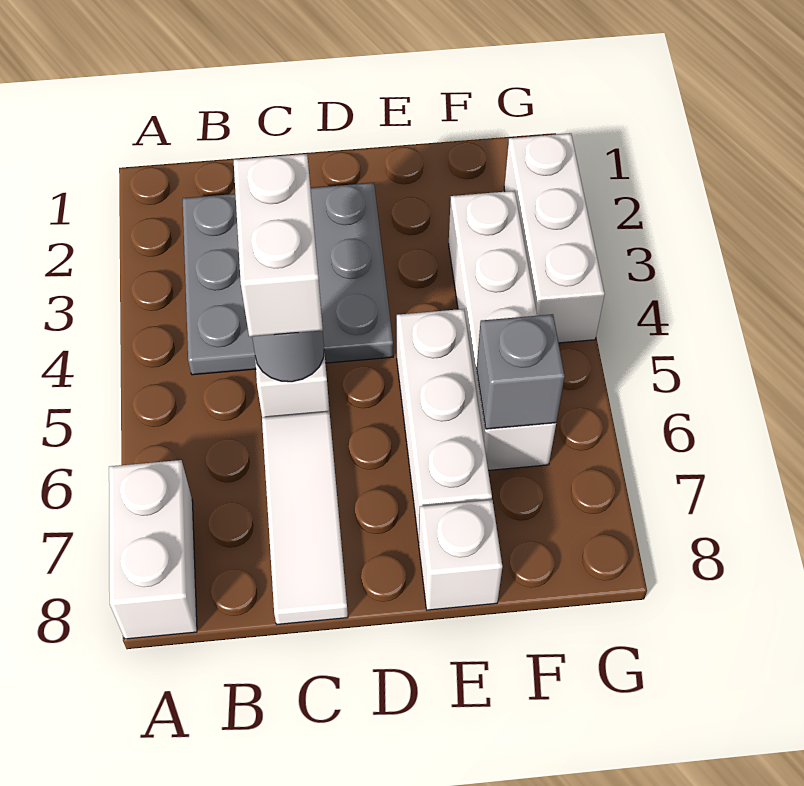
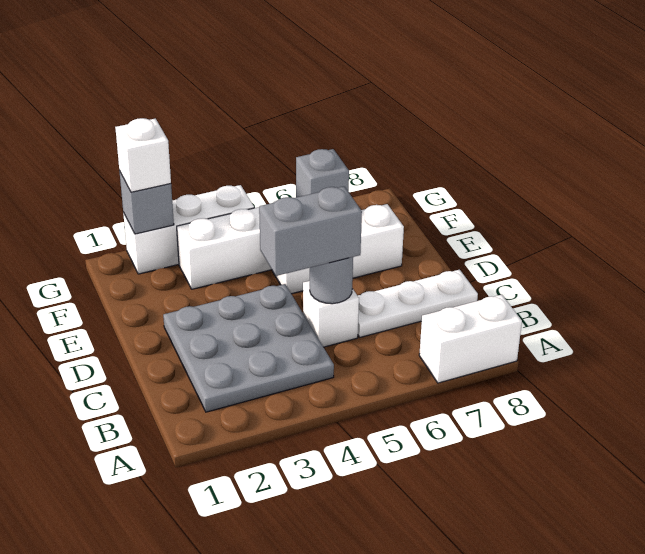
white brick C4:C5 level 3 -> grey brick C4:C5 level 3
white tile C6:C8 level 1 -> white plate C6:C8 level 1
white brick E8 level 1 -> white brick G2 level 3
none -> grey brick G2 level 2

